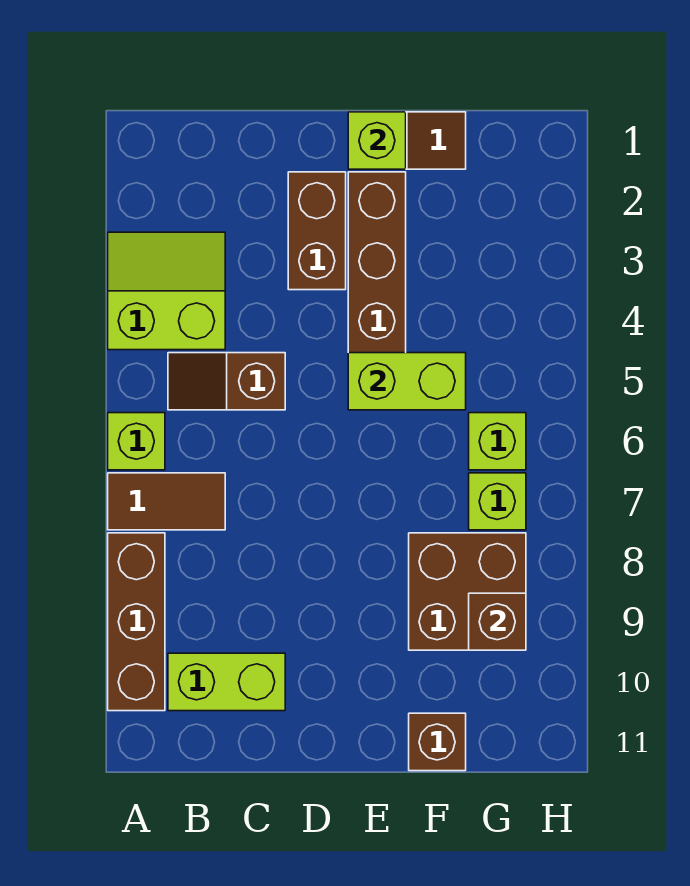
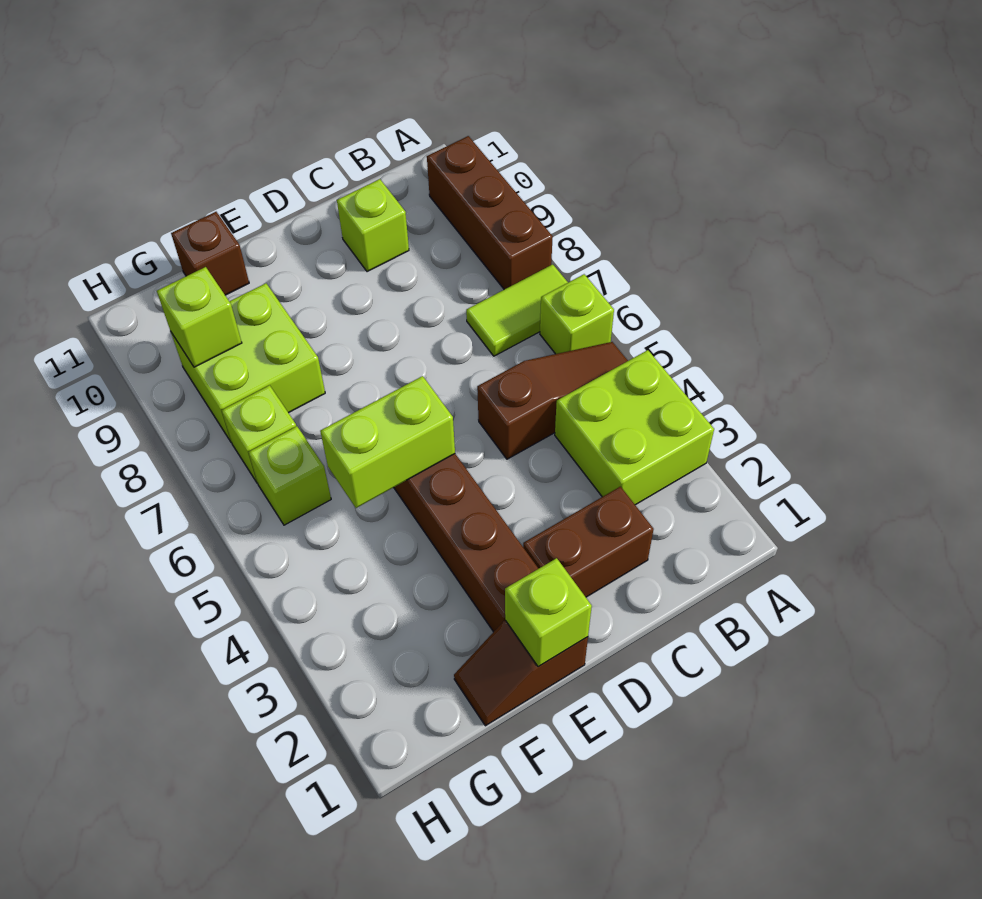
lime slope A3:B4 level 1 top 4 -> lime brick A3:B4 level 1
brown tile A7:B7 level 1 -> lime tile A7:B7 level 1
brown slope B5:C5 level 1 top C -> brown slope A5:C5 level 1 top C
lime brick B10:C10 level 1 -> lime brick C10 level 1
brown brick D2:D3 level 1 -> brown brick C2:D2 level 1
brown brick F8:G9 level 1 -> lime brick F8:G9 level 1
brown brick G9 level 2 -> lime brick G9 level 2

